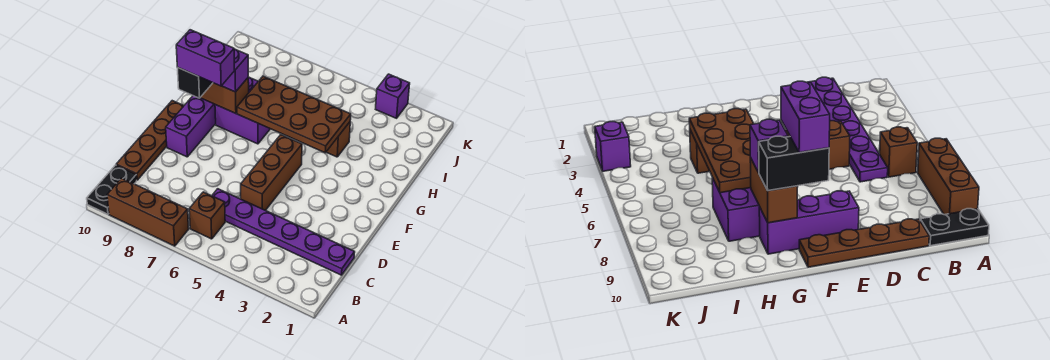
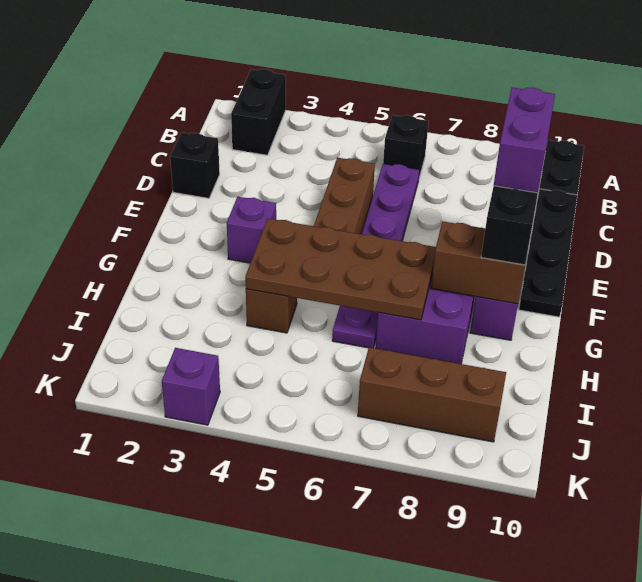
none -> black brick A2:B2 level 1
brown brick A7:A9 level 1 -> brown brick J7:J9 level 1
brown brick B6 level 1 -> black brick B6 level 1
purple plate C1:C6 level 1 -> purple plate C6:H6 level 1
brown plate C10:F10 level 1 -> black plate C10:F10 level 1
none -> black brick D1 level 1
purple brick F8:F9 level 4 -> purple brick E9:F9 level 4
purple brick G8 level 3 -> purple brick F3 level 1

